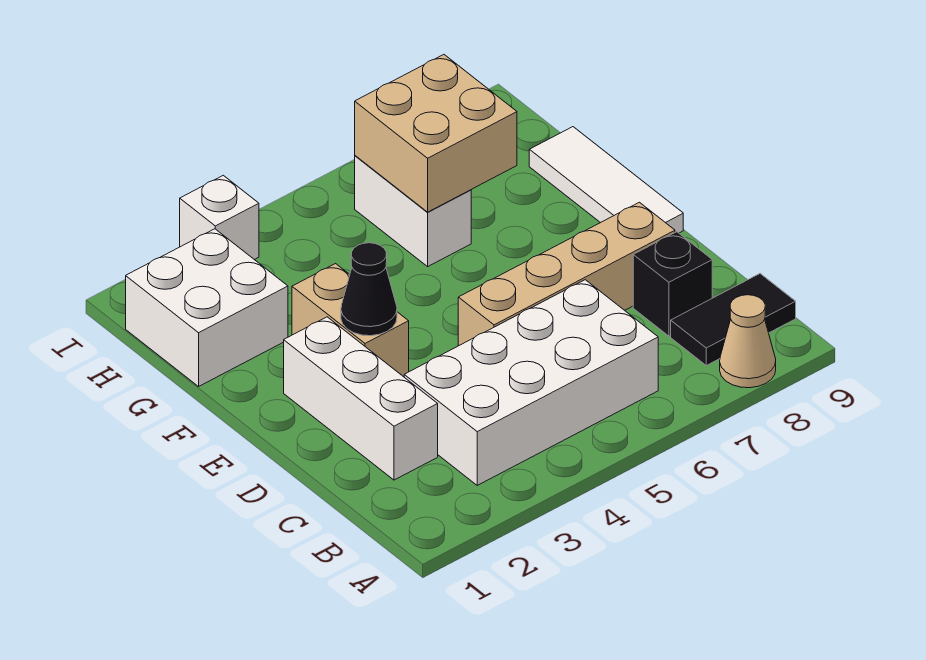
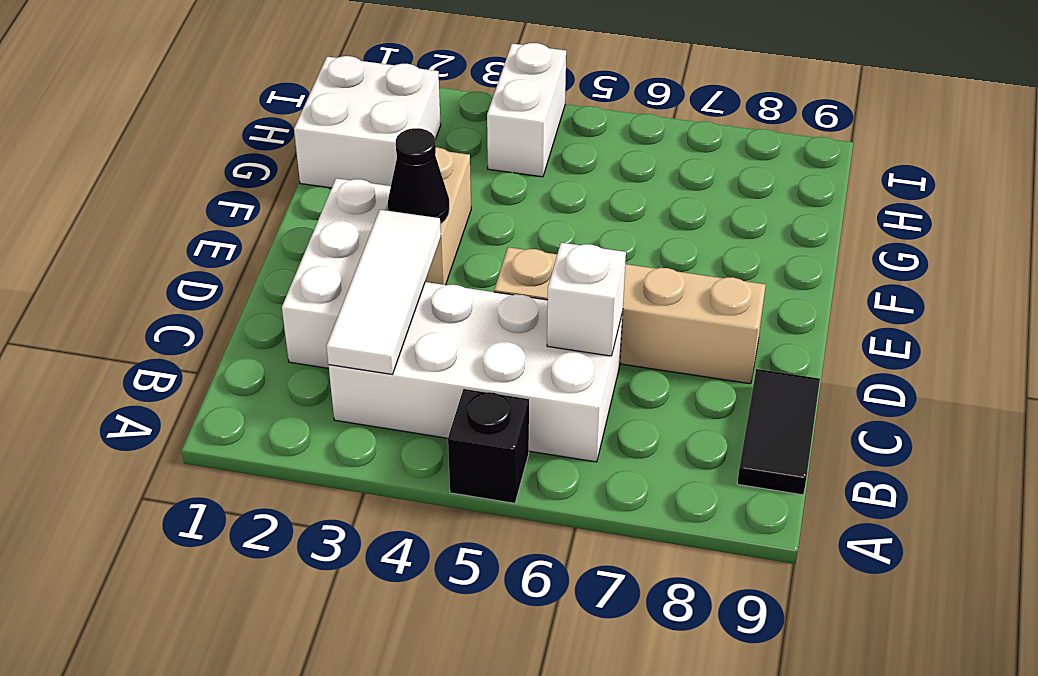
tan cone A8 level 1 -> none
black tile B8:B9 level 1 -> black tile B9:C9 level 1
black brick C8 level 1 -> black brick A5 level 1
white tile E9:G9 level 1 -> white tile B3:D3 level 2
white brick G6:H6 level 1 -> white brick H4:I4 level 1
tan brick G6:H7 level 2 -> none
white brick I3 level 1 -> white brick C6 level 2

